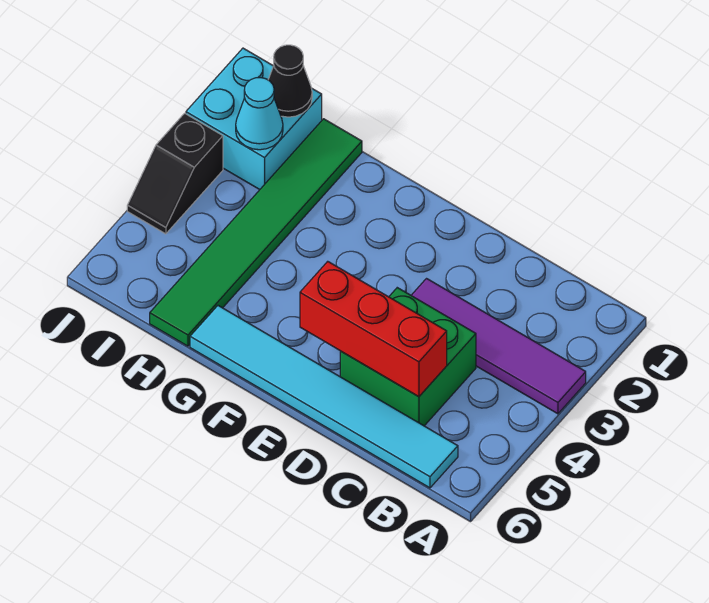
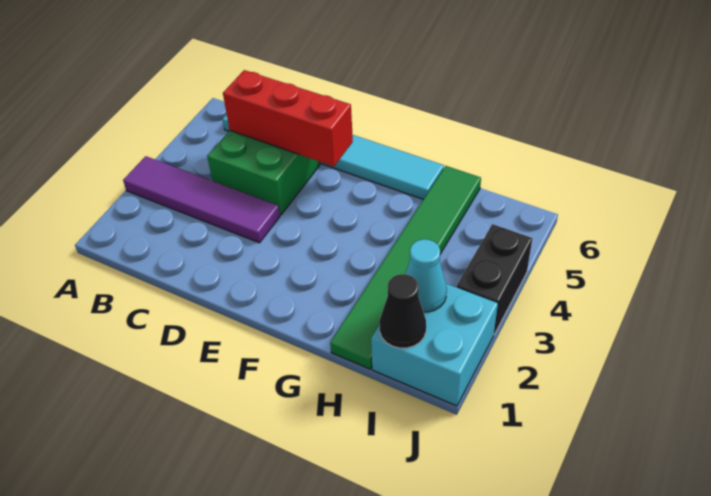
black slope J3:J4 level 1 top 3 -> black brick J3:J4 level 1

